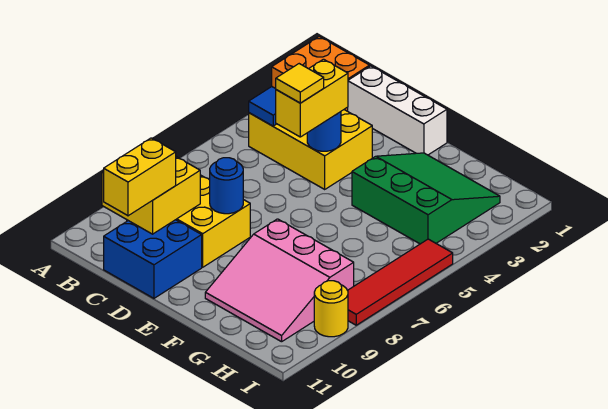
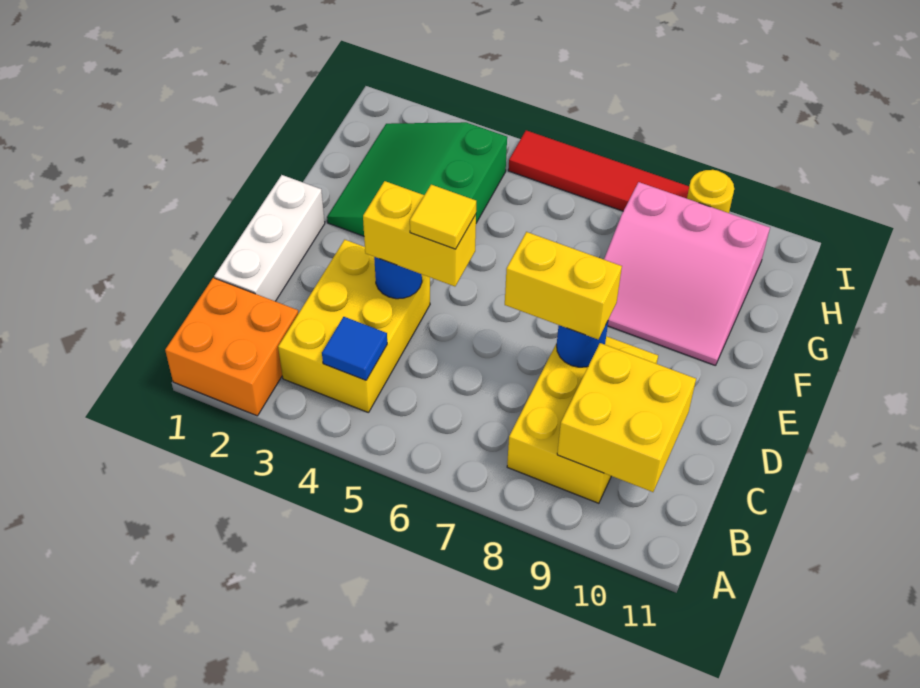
blue brick C10:D11 level 1 -> none
yellow brick C10:C11 level 3 -> yellow brick D7:D8 level 3
pink slope F8:H10 level 1 top 8 -> pink slope F8:H10 level 1 top H

